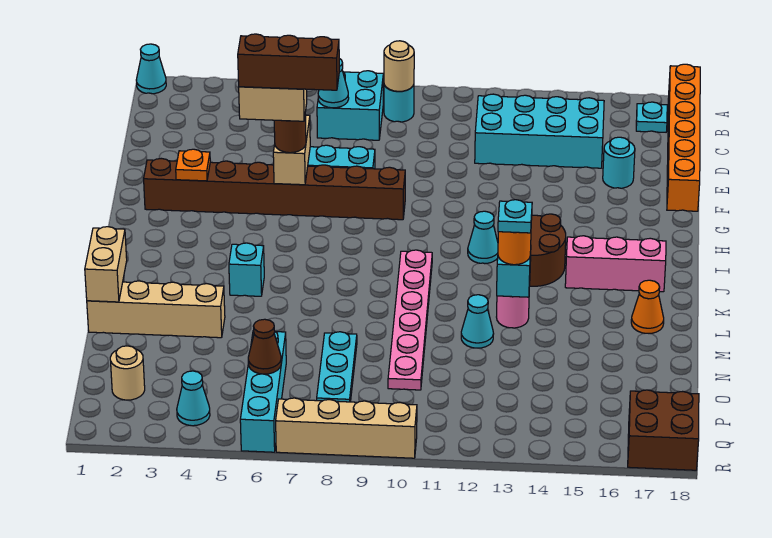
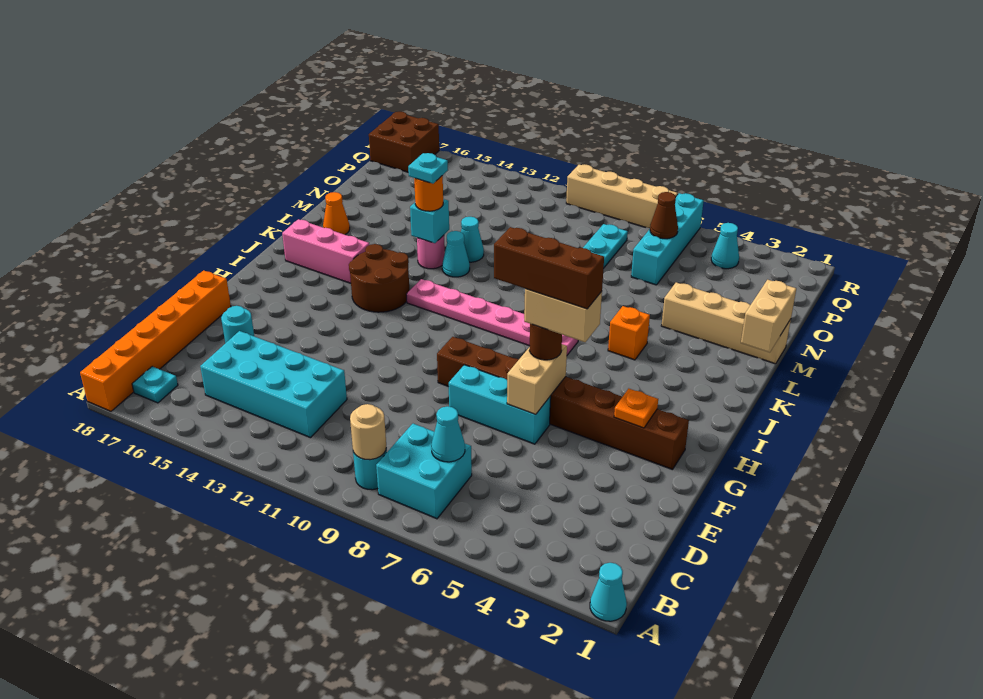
cyan cone I12 level 1 -> cyan cone L12 level 1
pink plate J10:O10 level 1 -> pink plate J7:J12 level 1
cyan brick K5 level 1 -> orange brick K5 level 1
tan round brick P2 level 1 -> none

